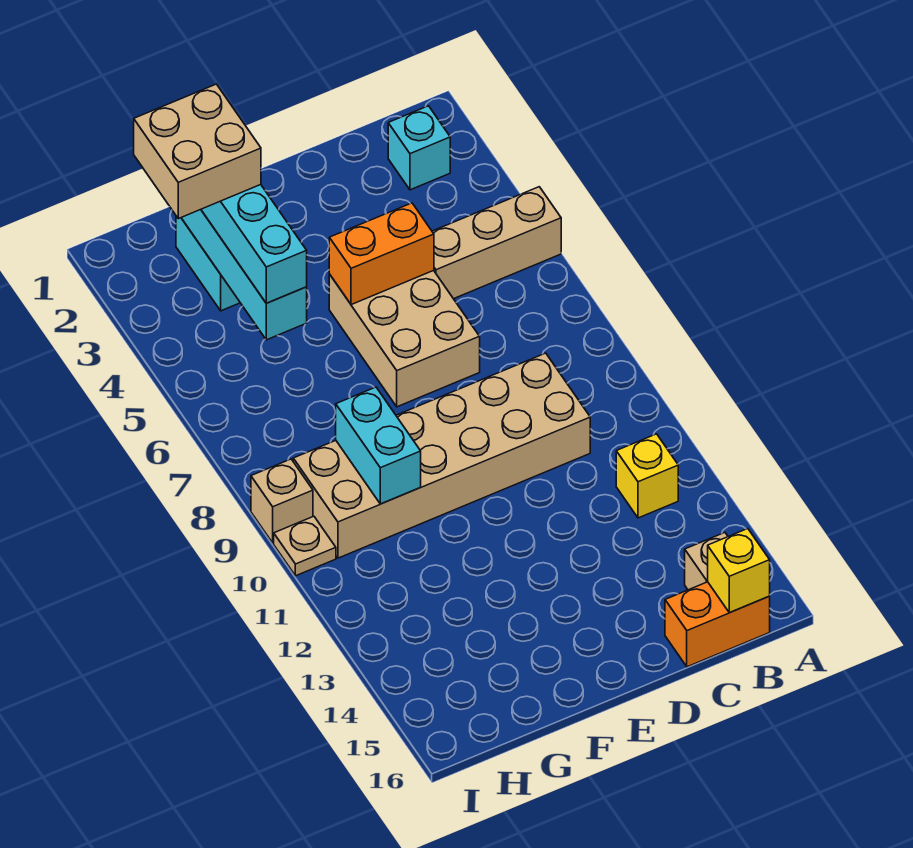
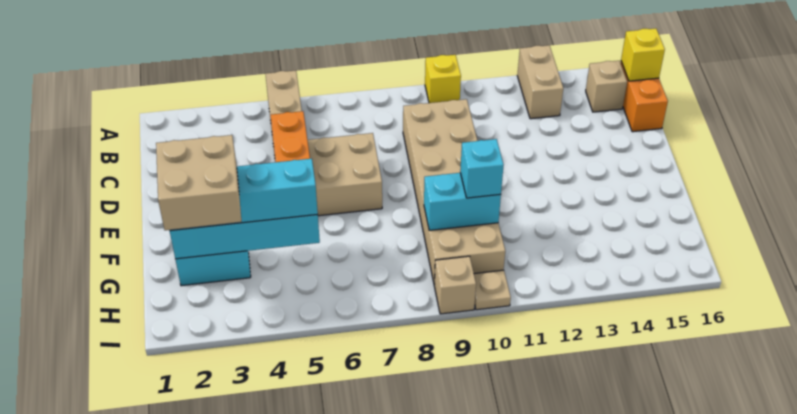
none -> tan brick A13:B13 level 1
cyan brick B2 level 1 -> cyan brick G10 level 3
yellow brick B12 level 1 -> yellow brick A10 level 1

